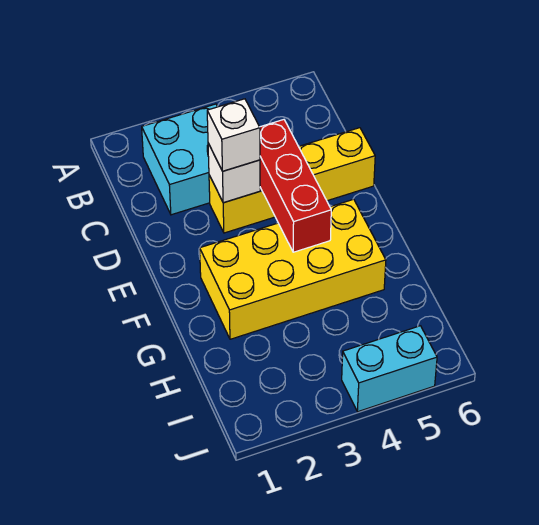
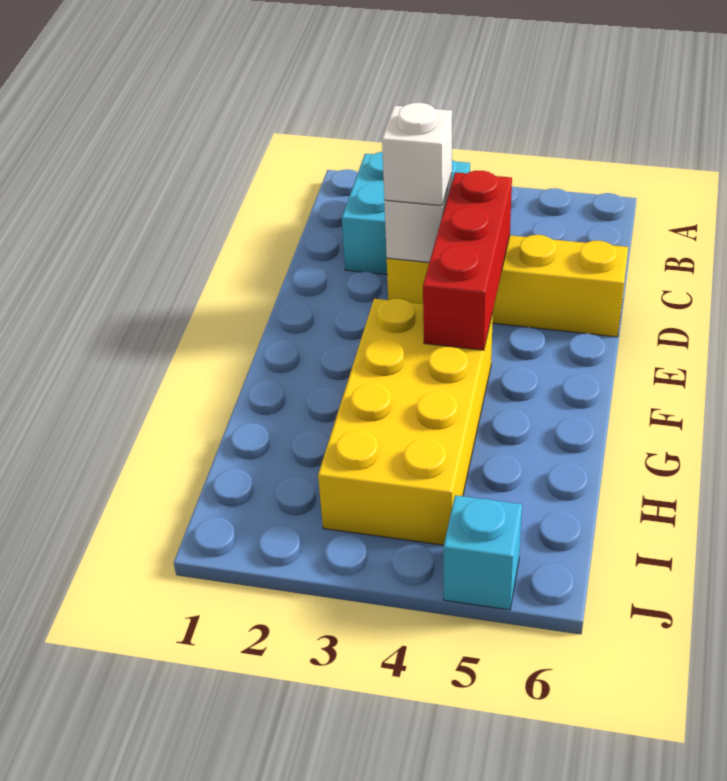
yellow brick F2:G5 level 1 -> yellow brick F3:I4 level 1
cyan brick J4:J5 level 1 -> cyan brick J5 level 1

